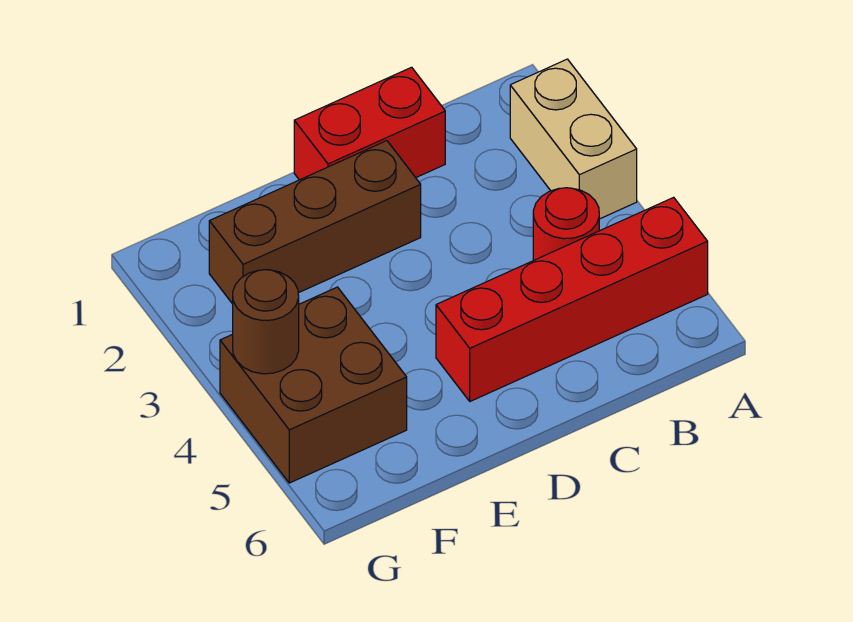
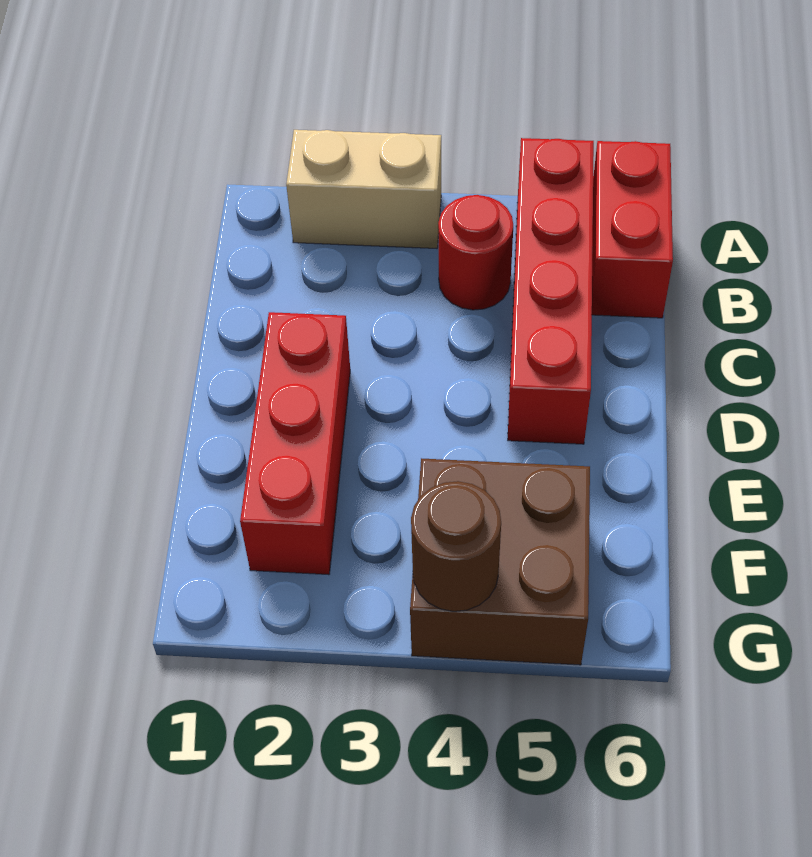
red brick C1:D1 level 1 -> red brick A6:B6 level 1
brown brick D2:F2 level 1 -> red brick D2:F2 level 1

